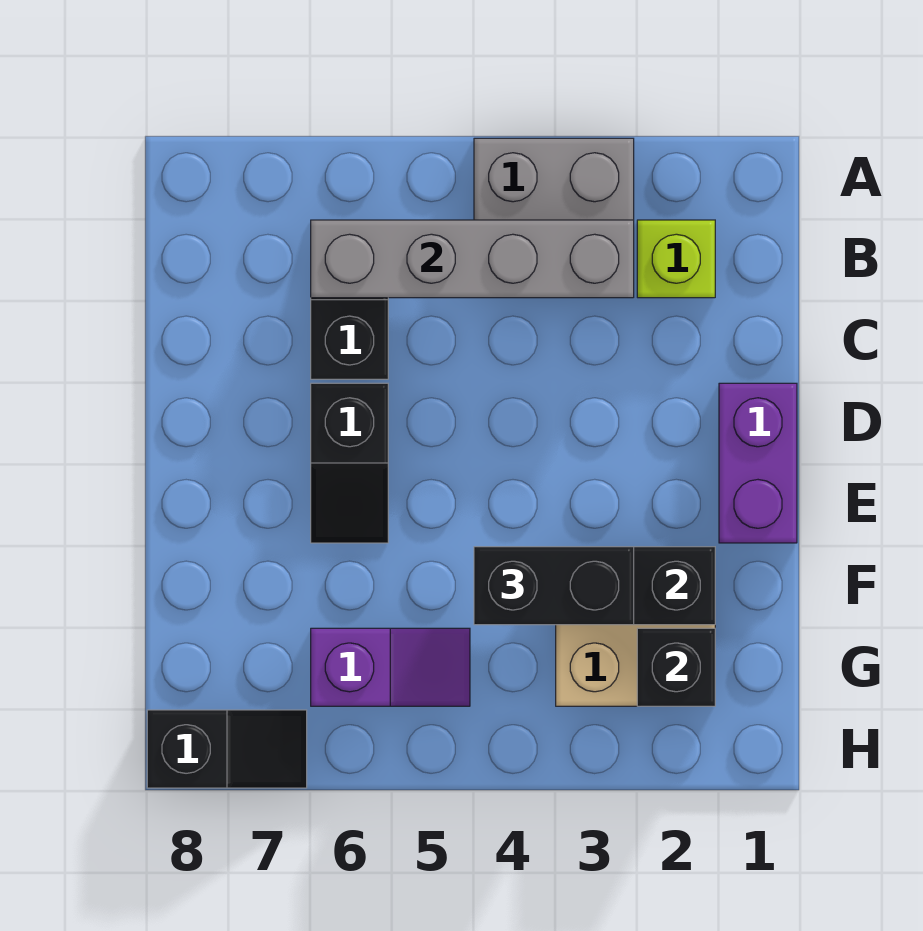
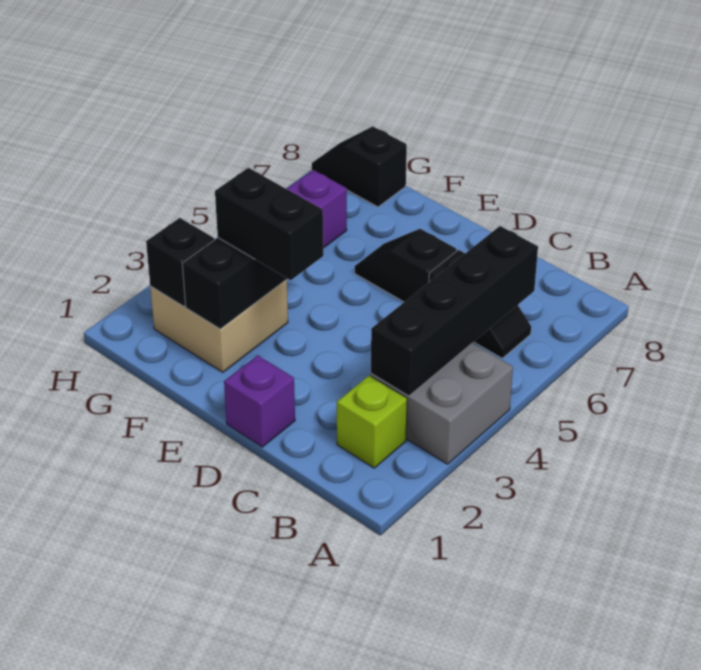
grey brick B3:B6 level 2 -> black brick B3:B6 level 2
purple brick D1:E1 level 1 -> purple brick D1 level 1
black brick F3:F4 level 3 -> black brick E3:F3 level 3
black slope H7:H8 level 1 top 8 -> black slope G8:H8 level 1 top G

